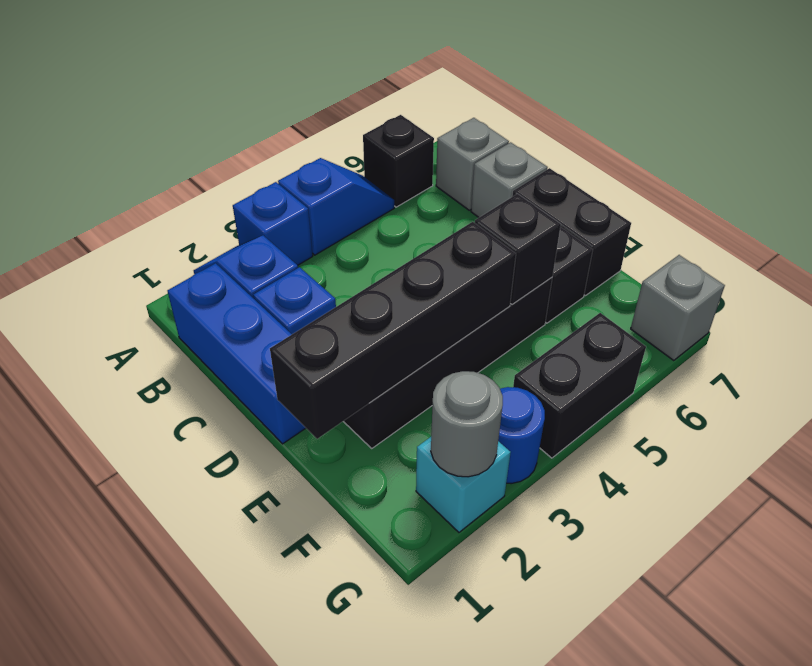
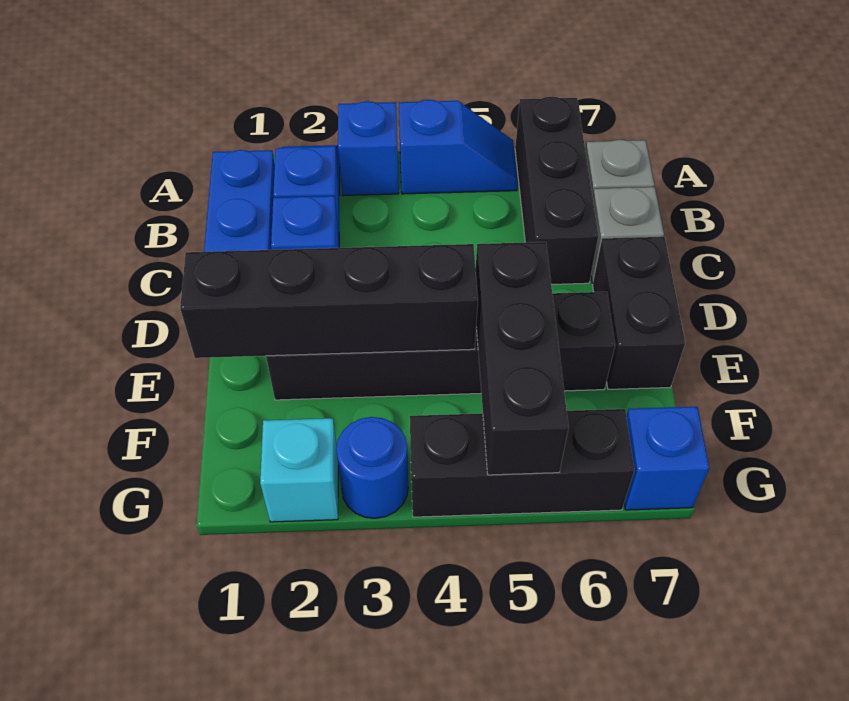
black brick A6 level 1 -> black brick A6:C6 level 1
black brick E5 level 2 -> black brick E5:G5 level 2
grey round brick G2 level 2 -> none
black brick G4:G5 level 1 -> black brick G4:G6 level 1
grey brick G7 level 1 -> blue brick G7 level 1

